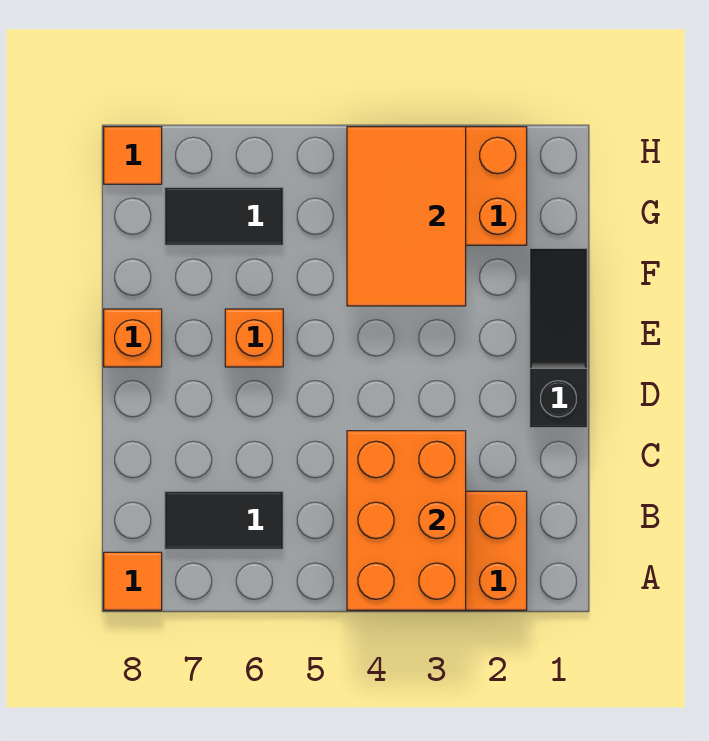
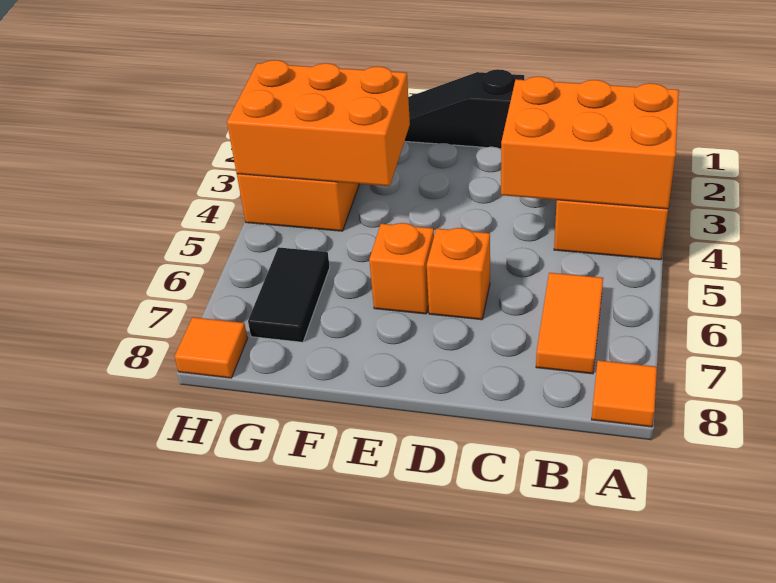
black tile B6:B7 level 1 -> orange tile B6:B7 level 1
orange brick E8 level 1 -> orange brick D6 level 1
orange tile F3:H4 level 2 -> orange brick F3:H4 level 2

